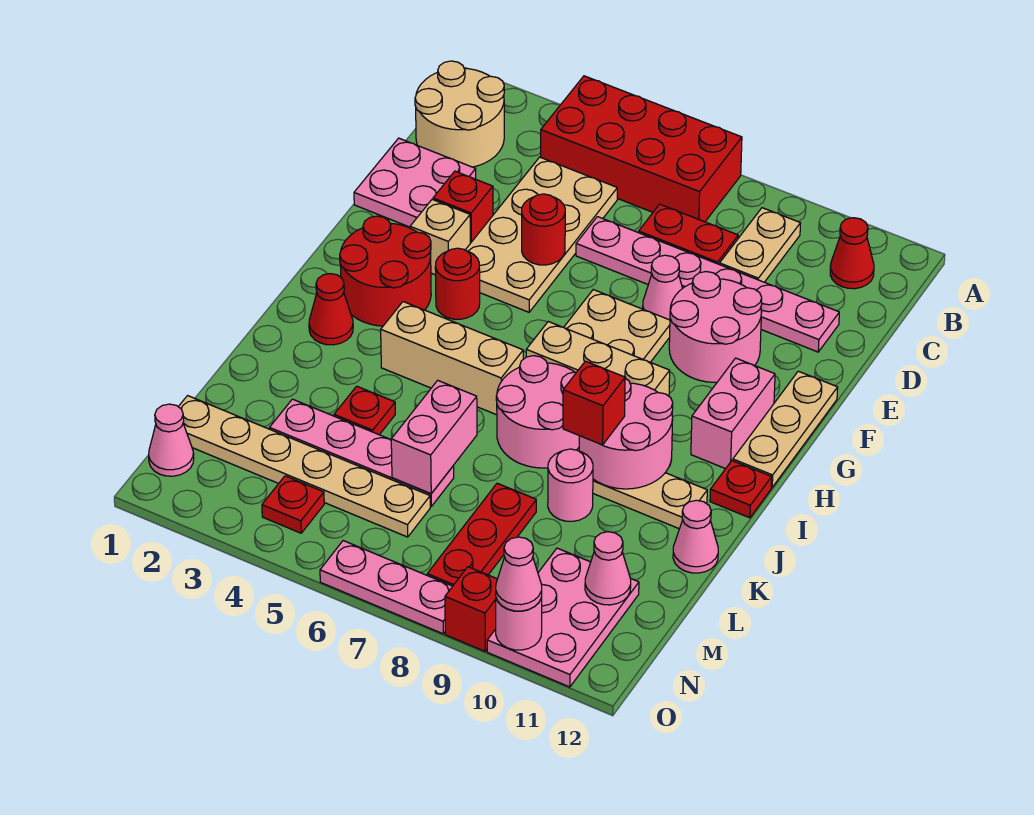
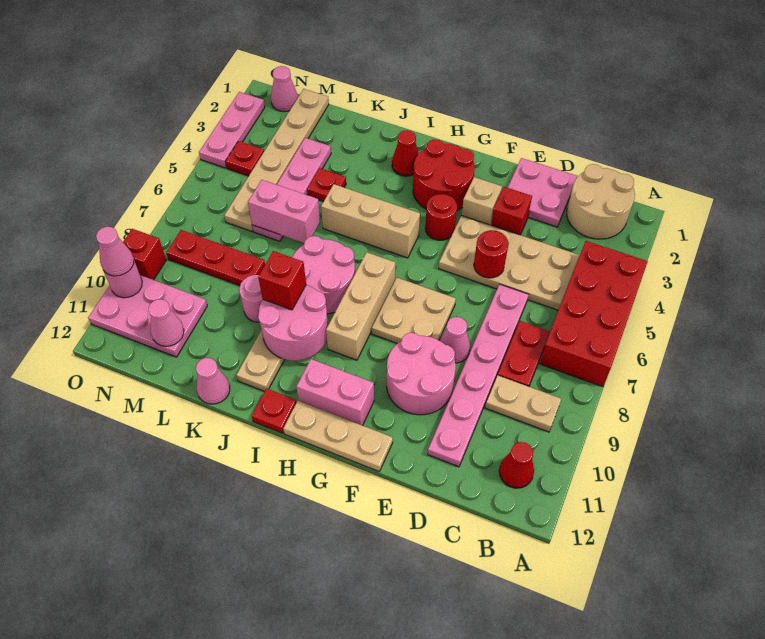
tan brick I4:I6 level 1 -> tan brick H5:J5 level 1
pink plate O6:O8 level 1 -> pink plate O2:O4 level 1

